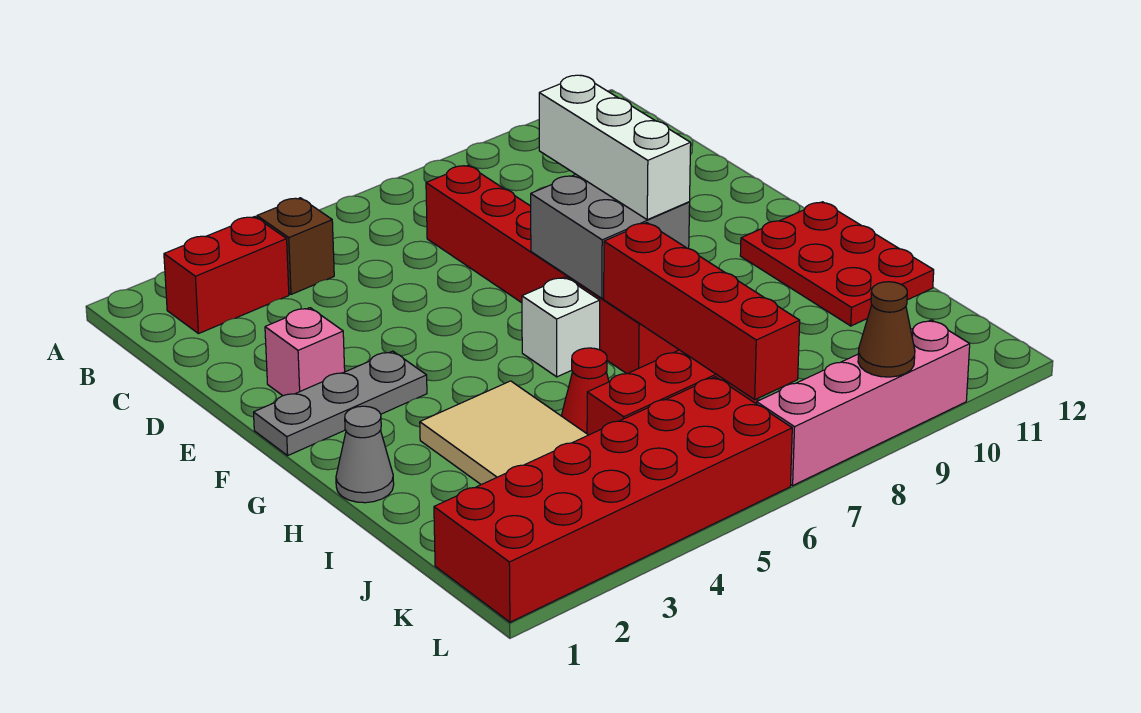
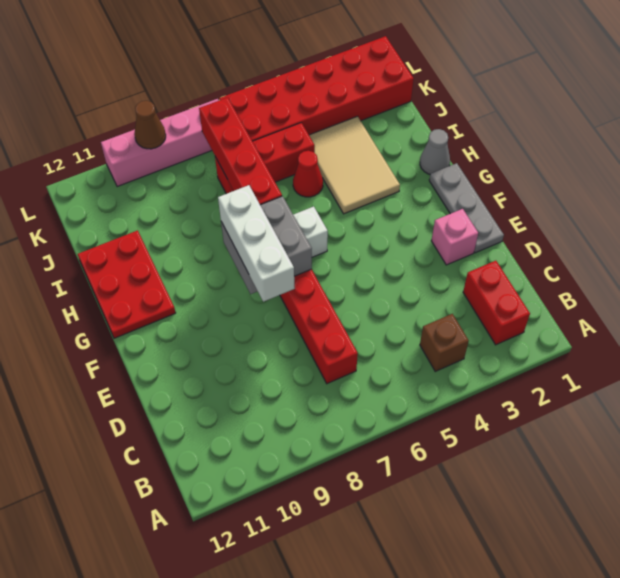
red brick B2:B3 level 1 -> red brick B2:C2 level 1
grey plate F1:F3 level 1 -> grey plate E1:G1 level 1

